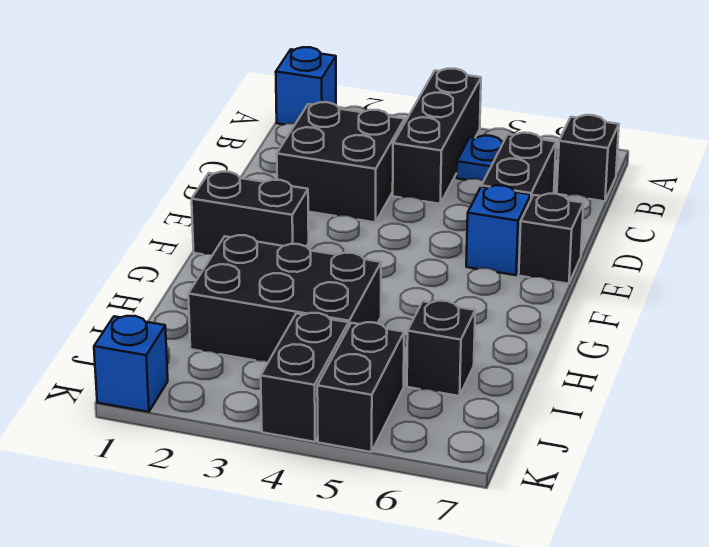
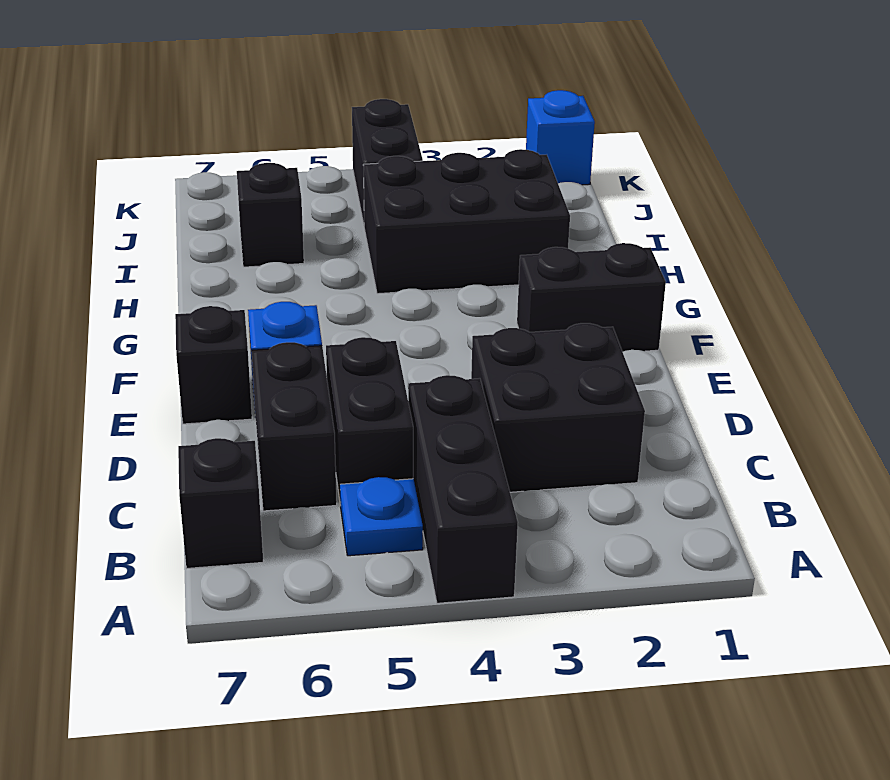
blue brick A1 level 1 -> none
black brick J5:K5 level 1 -> black brick C5:D5 level 1

